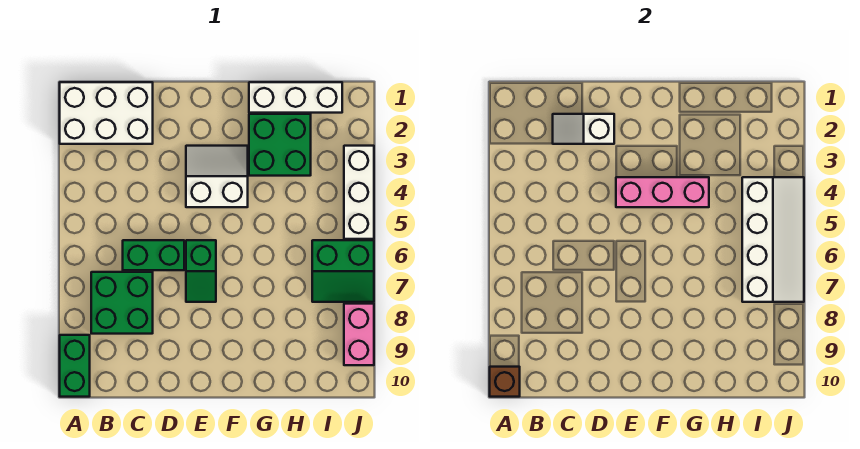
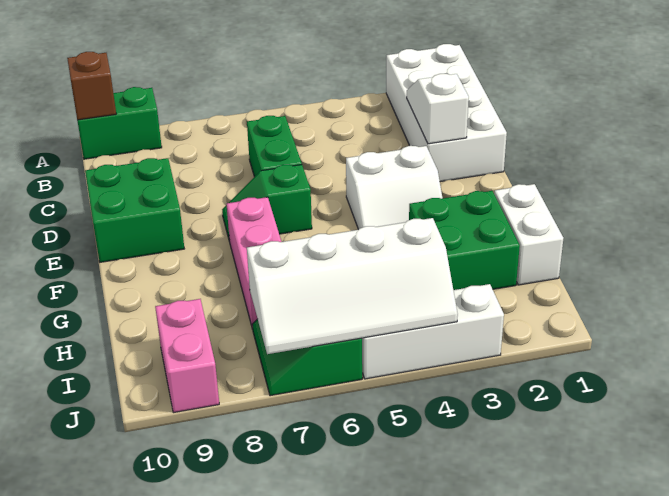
white brick A1:C2 level 1 -> white brick A1:D2 level 1
green brick B7:C8 level 1 -> green brick D9:E10 level 1
white slope E3:F4 level 1 top 4 -> white slope E3:F4 level 1 top E
pink brick E4:G4 level 2 -> pink brick F7:H7 level 1
white brick G1:I1 level 1 -> white brick G1:H1 level 1
pink brick J8:J9 level 1 -> pink brick I9:J9 level 1

